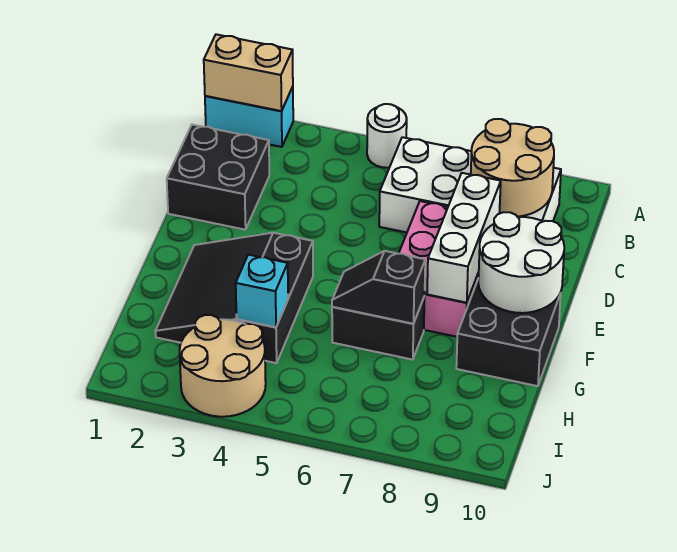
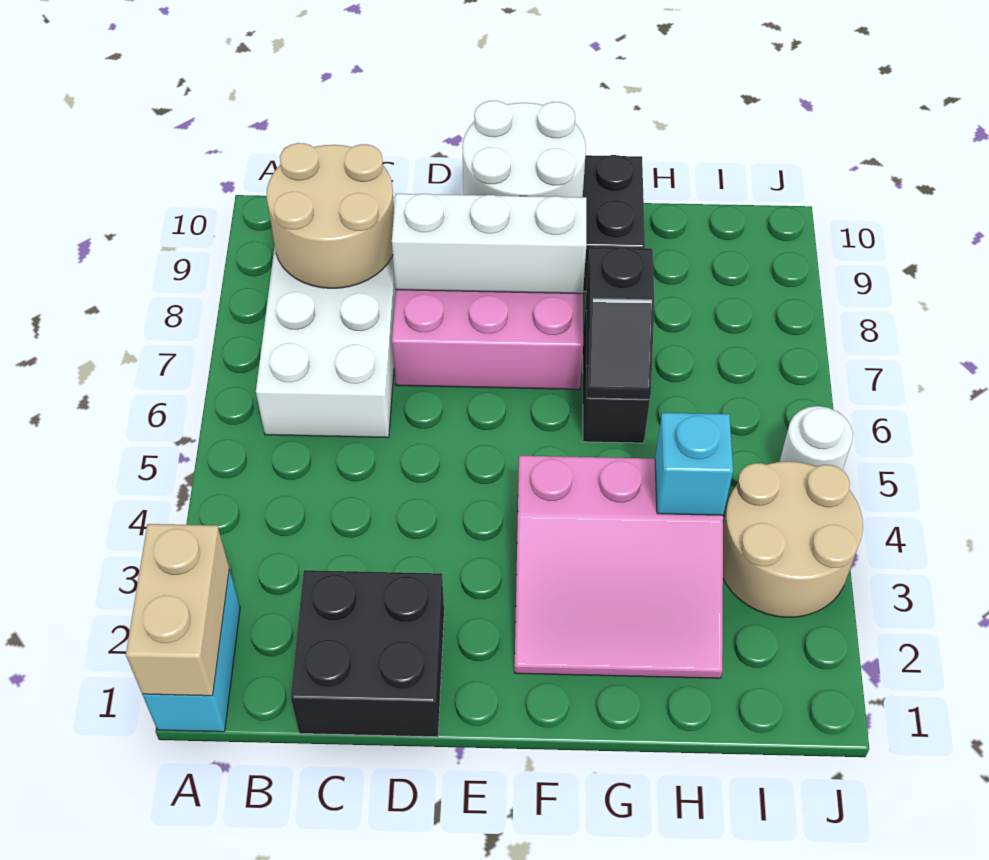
white round brick A5 level 1 -> white round brick J5 level 1
black slope F2:H4 level 1 top 4 -> pink slope F2:H4 level 1 top 4

